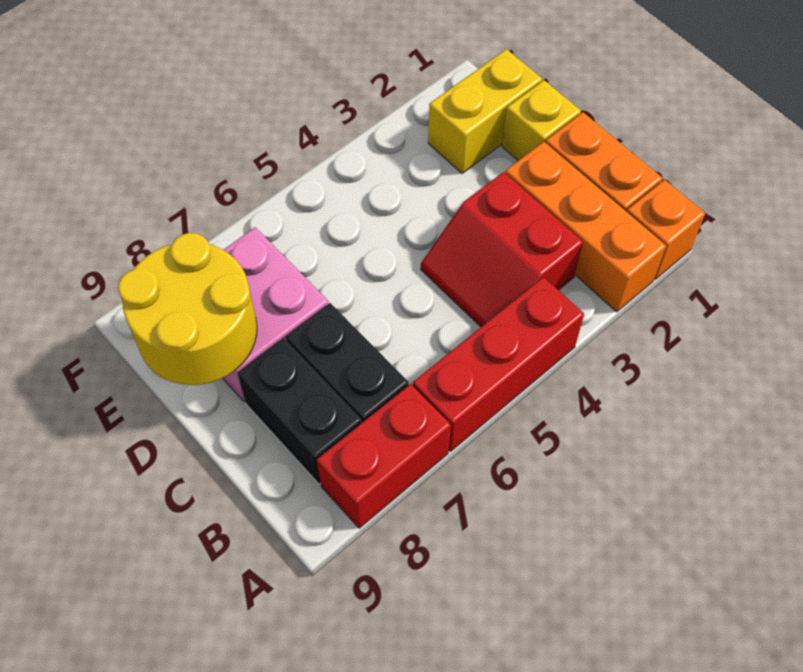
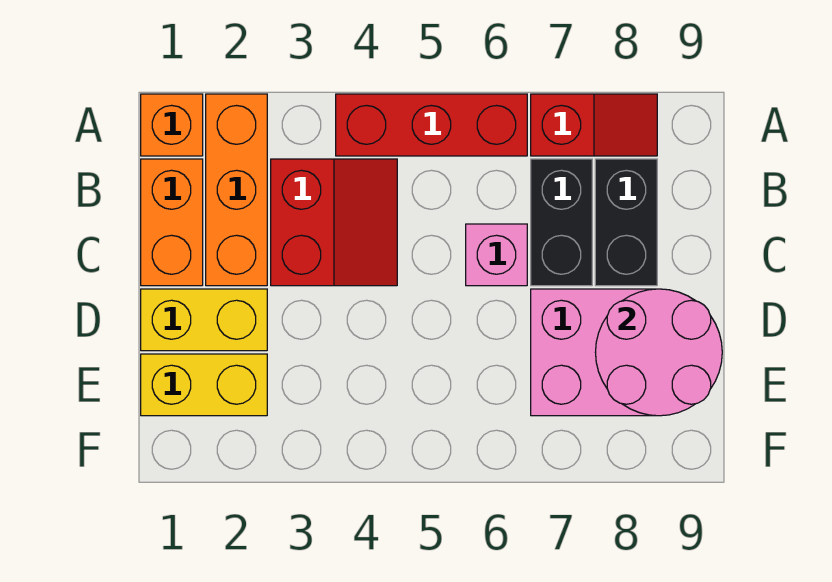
red brick A7:A8 level 1 -> red slope A7:A8 level 1 top 7
none -> pink brick C6 level 1
yellow brick D1 level 1 -> yellow brick D1:D2 level 1
yellow round brick D8:E9 level 2 -> pink round brick D8:E9 level 2

